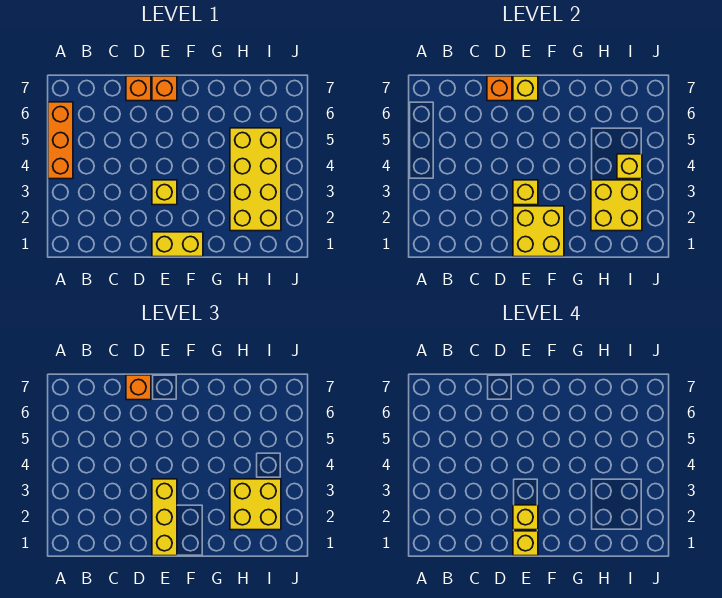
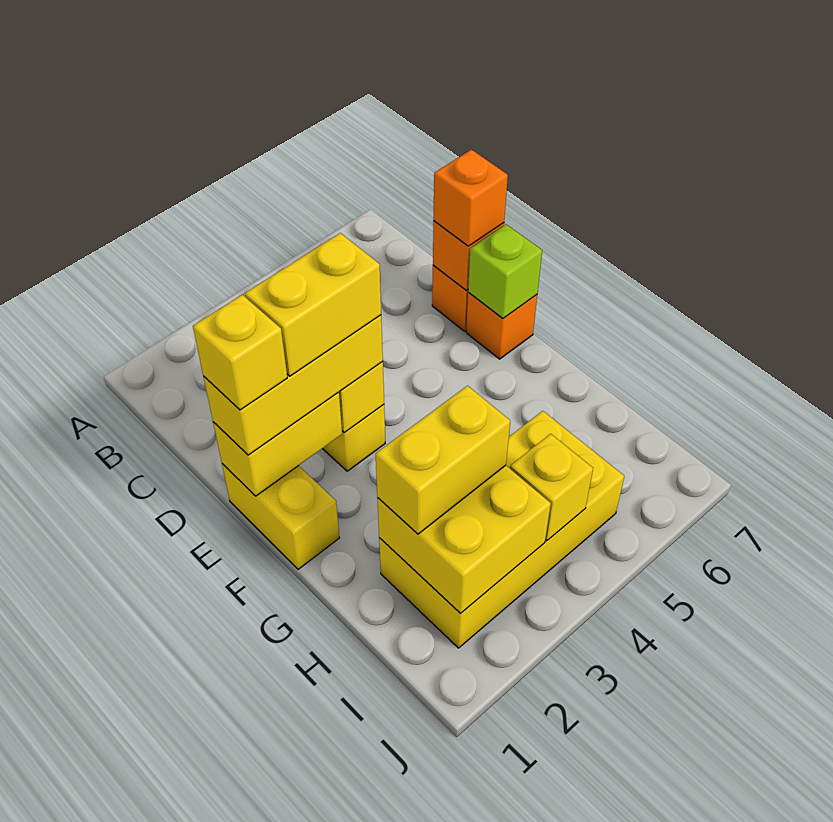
orange brick A4:A6 level 1 -> none
yellow brick E1:F2 level 2 -> yellow brick E1:E2 level 2
yellow brick E2 level 4 -> yellow brick E2:E3 level 4
yellow brick E7 level 2 -> lime brick E7 level 2
yellow brick H2:I3 level 3 -> yellow brick H2:H3 level 3

